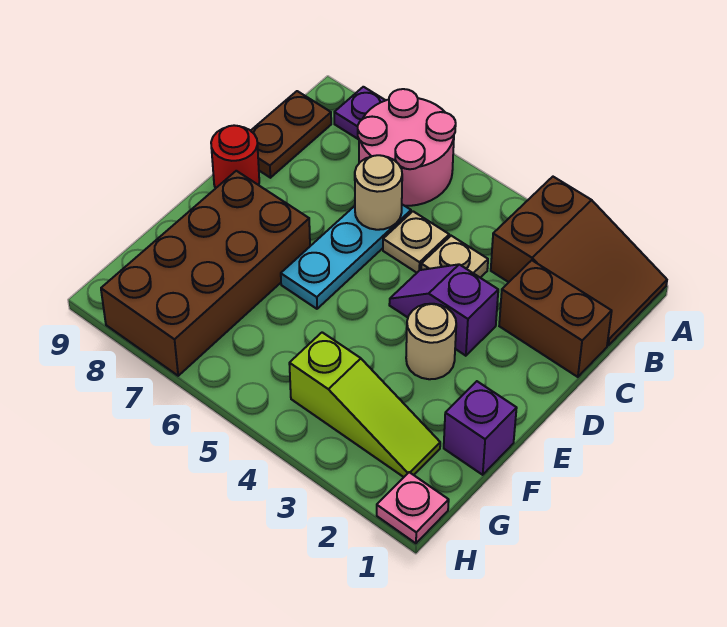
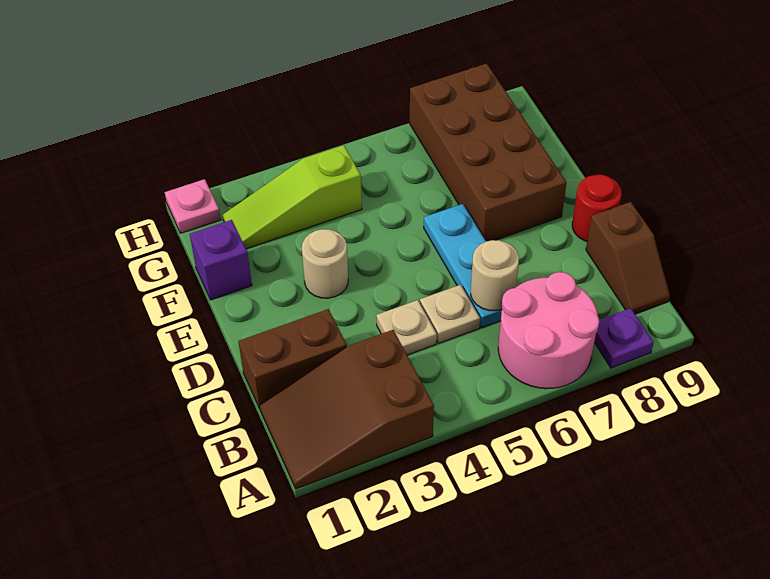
brown plate B9:C9 level 1 -> brown slope B9:C9 level 1 top C
purple slope D3:D4 level 1 top 3 -> none

